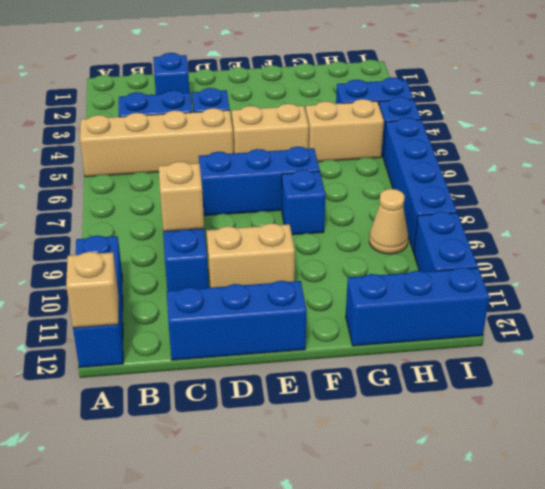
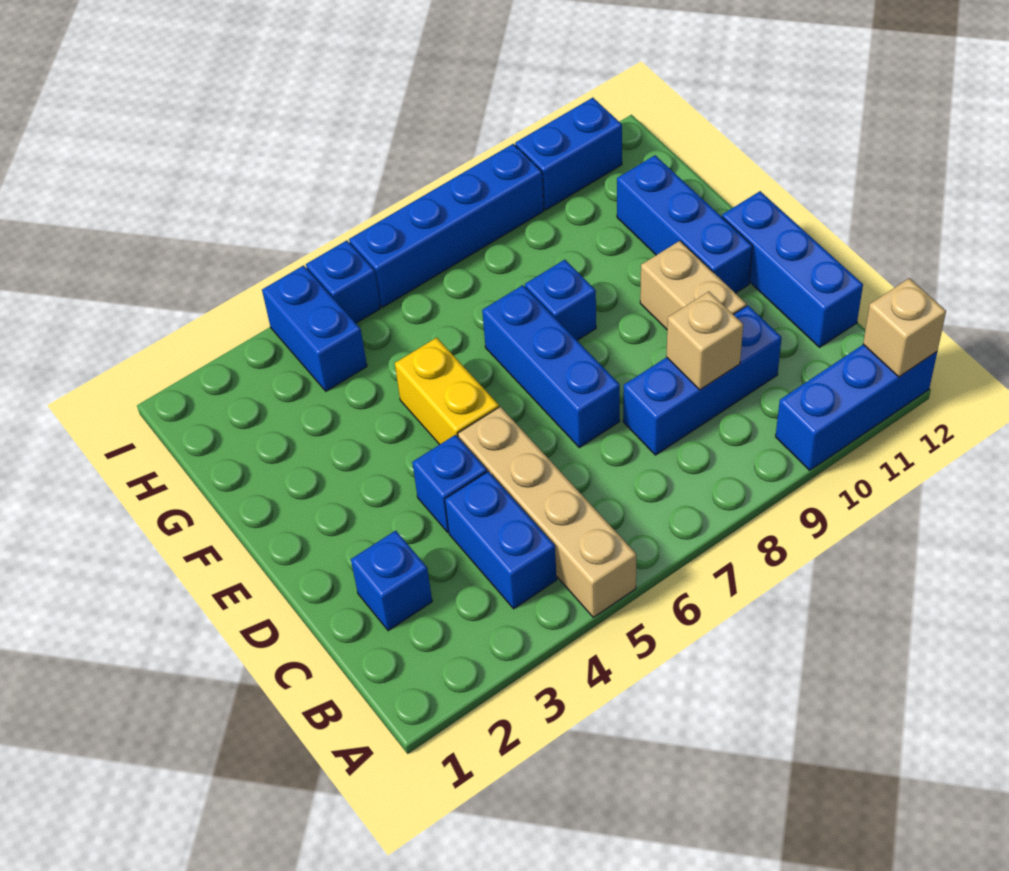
tan brick E5:F5 level 1 -> yellow brick E5:F5 level 1
tan brick G5:H5 level 1 -> none
blue brick G12:I12 level 1 -> blue brick E11:G11 level 1
tan cone H9 level 1 -> none

